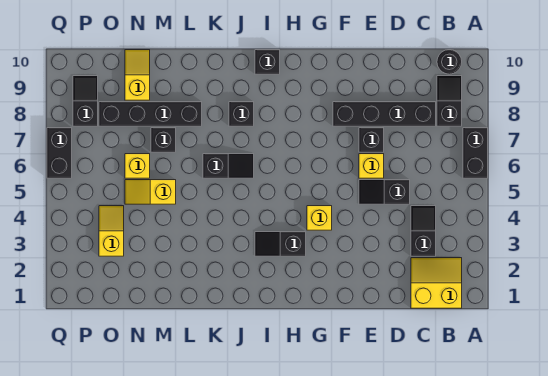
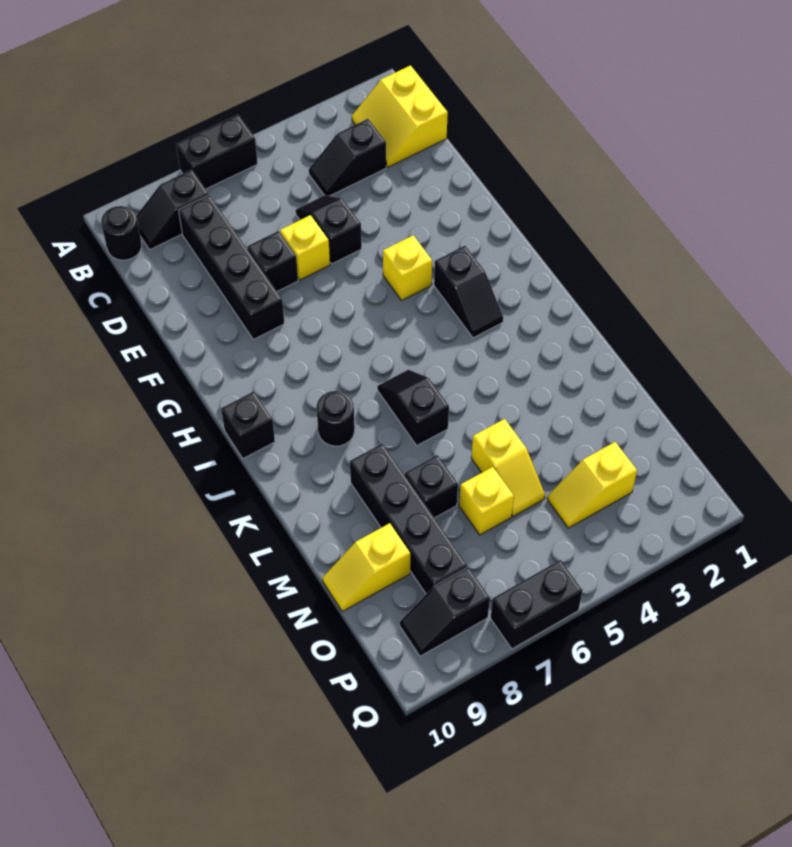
black slope D5:E5 level 1 top D -> black slope D5:E5 level 1 top E
black brick J8 level 1 -> black round brick J8 level 1

